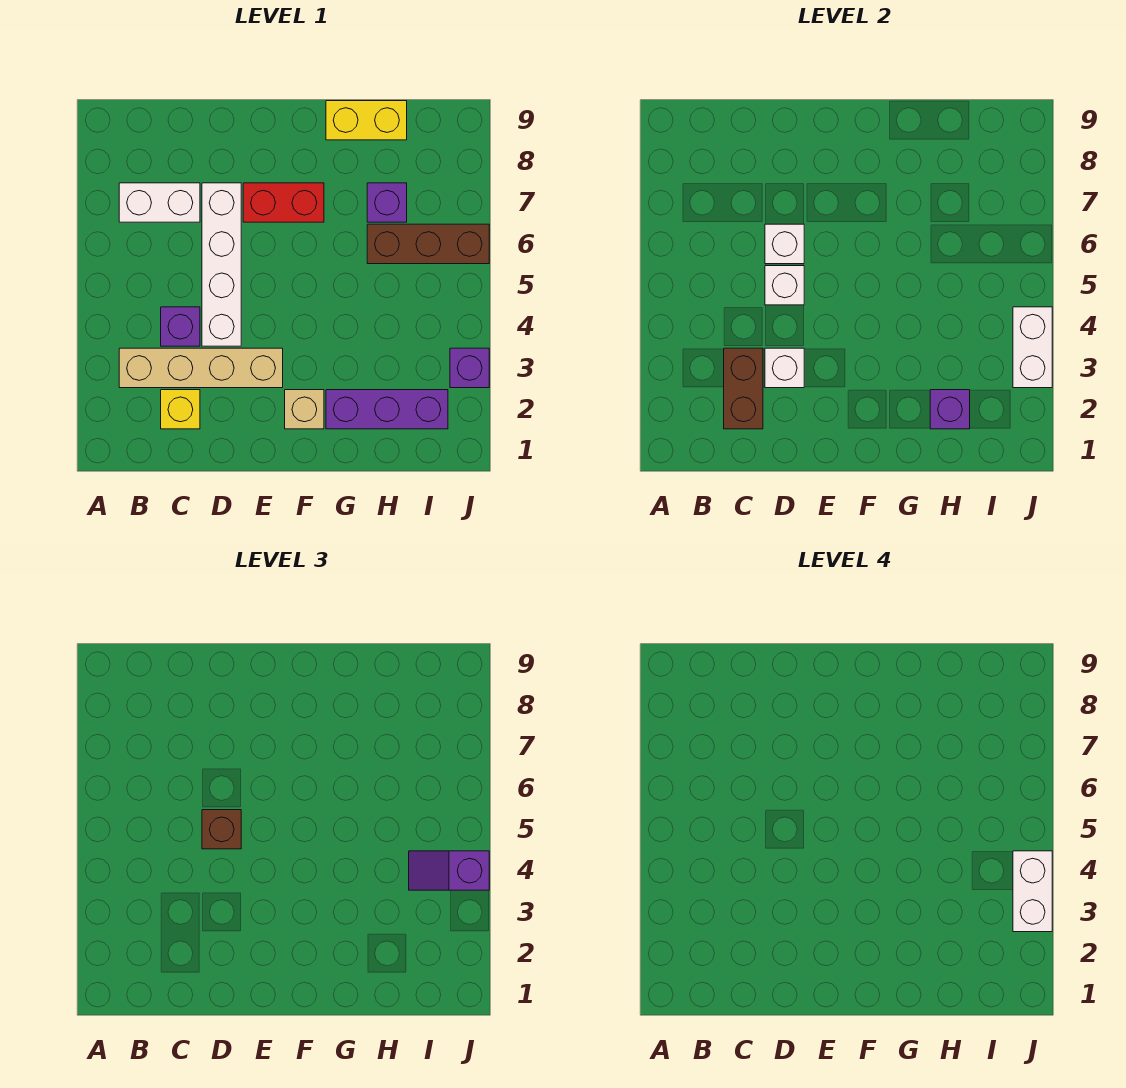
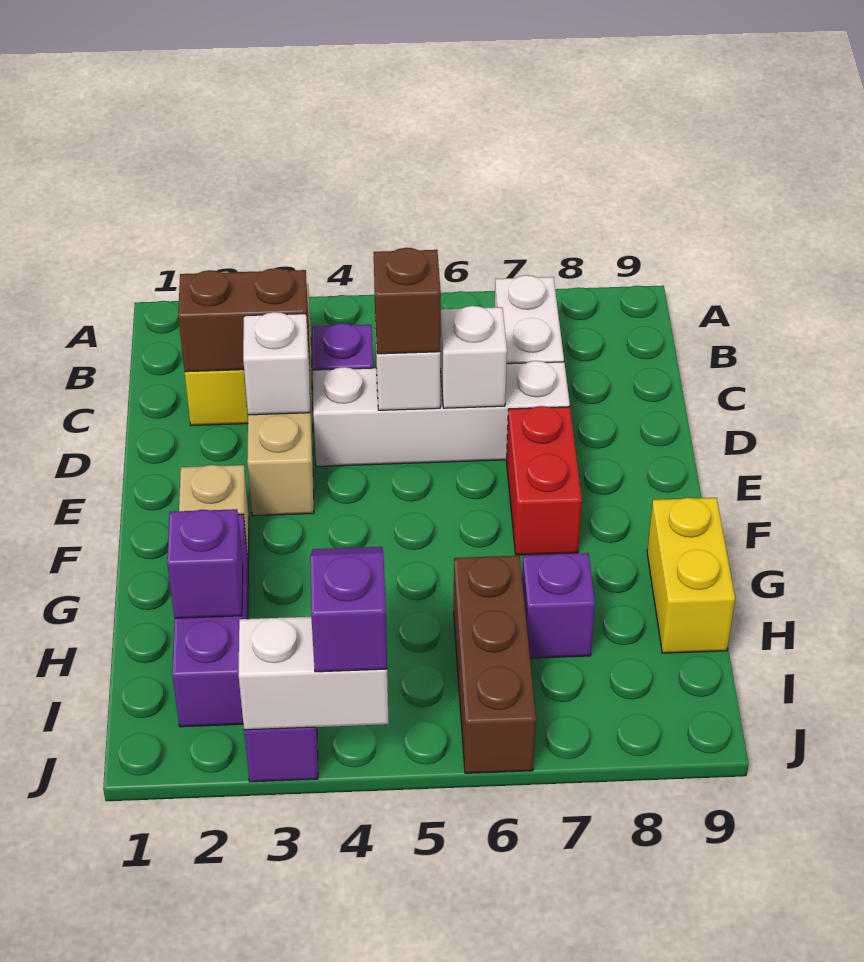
white brick J3:J4 level 4 -> none

